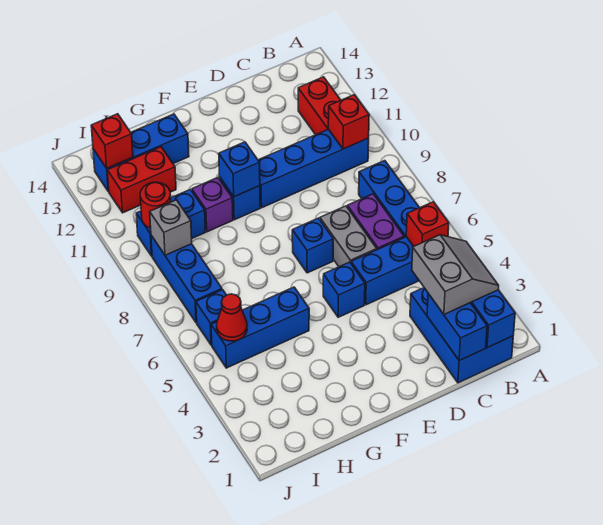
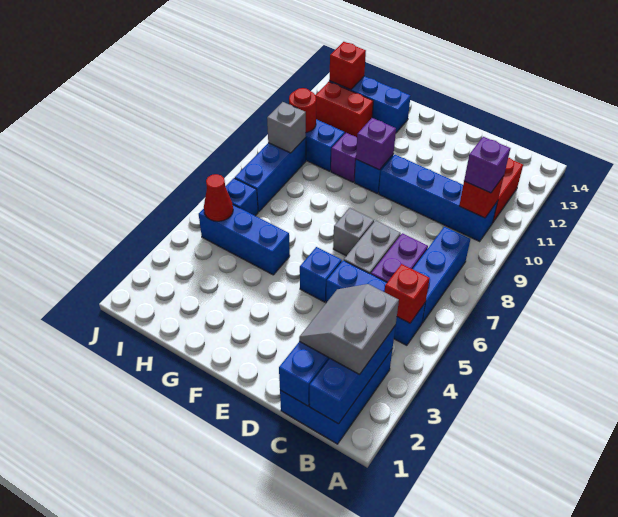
grey slope B2:C3 level 3 top C -> grey slope B2:C3 level 3 top B
none -> purple brick B10 level 3
blue brick E7 level 1 -> grey brick E7 level 1
blue brick F10 level 2 -> purple brick F10 level 2

